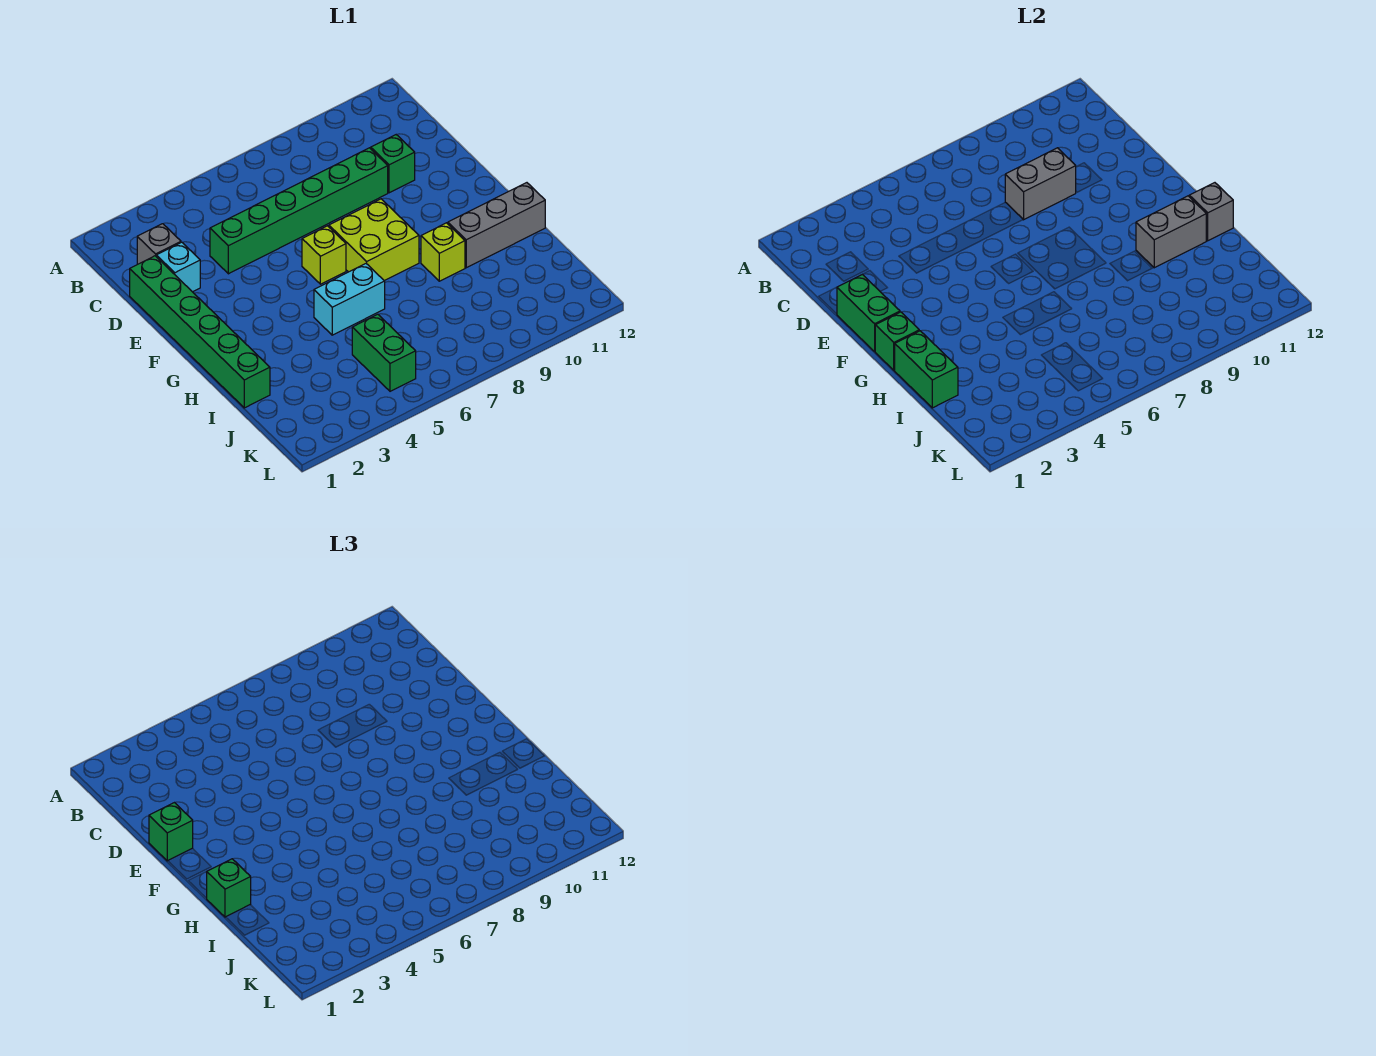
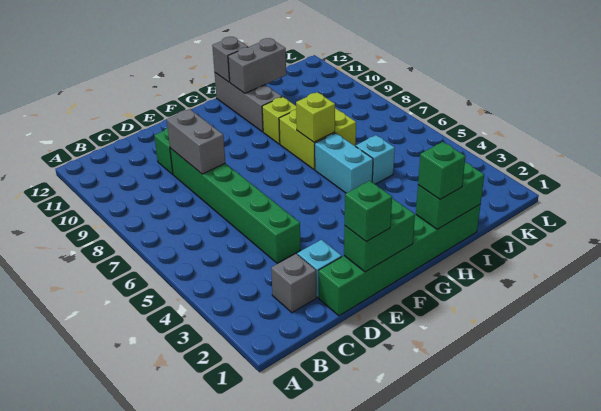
lime brick F6 level 1 -> lime brick H7 level 2
lime brick F7:G8 level 1 -> lime brick H7:I8 level 1
green brick G1 level 2 -> none
grey brick H10:H11 level 2 -> grey brick H11:I11 level 2
none -> cyan brick I5 level 1
green brick J5:K5 level 1 -> none

